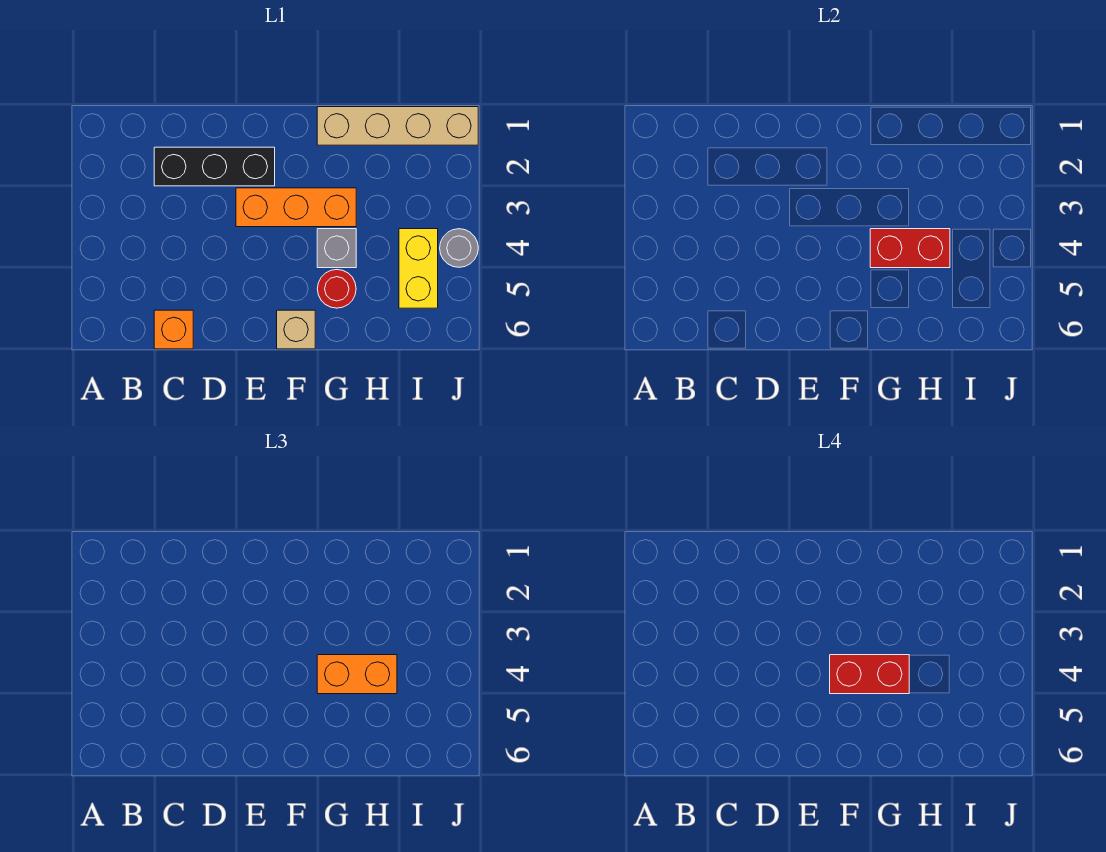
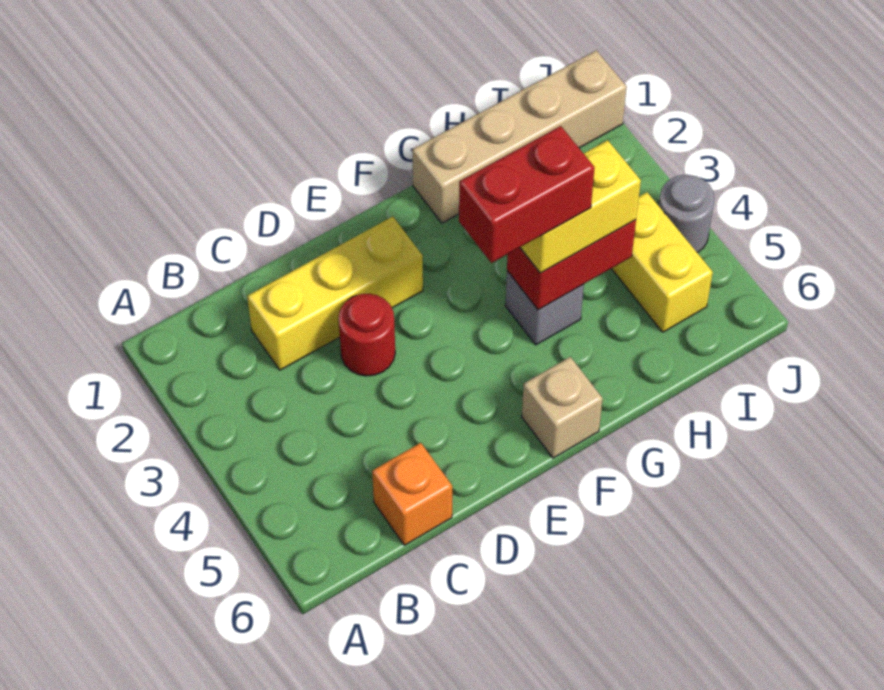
black brick C2:E2 level 1 -> yellow brick C2:E2 level 1
orange brick E3:G3 level 1 -> none
orange brick G4:H4 level 3 -> yellow brick G4:H4 level 3
red round brick G5 level 1 -> red round brick D3 level 1

